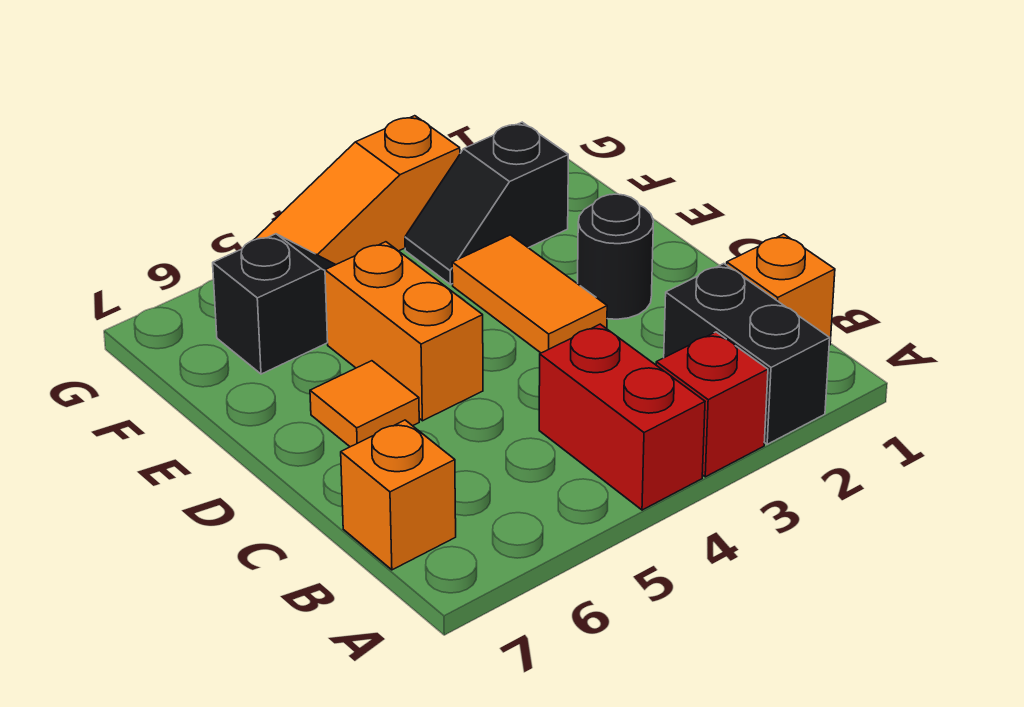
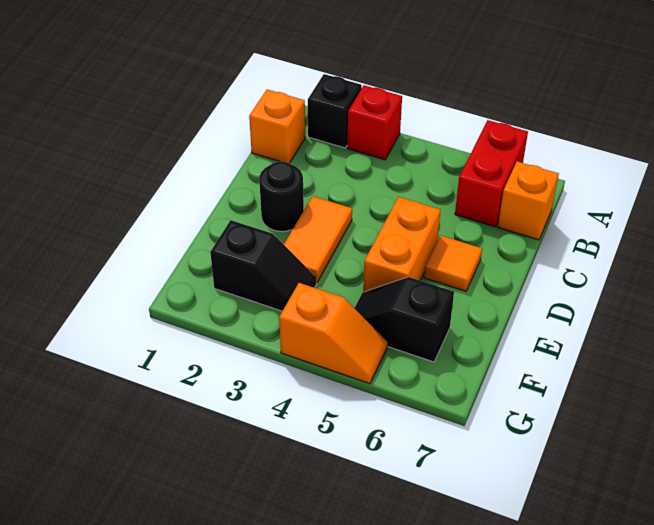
black brick A2:B2 level 1 -> black brick A2 level 1
red brick A4:B4 level 1 -> red brick A6:B6 level 1
orange slope G3:G5 level 1 top 3 -> orange slope G4:G5 level 1 top 4

